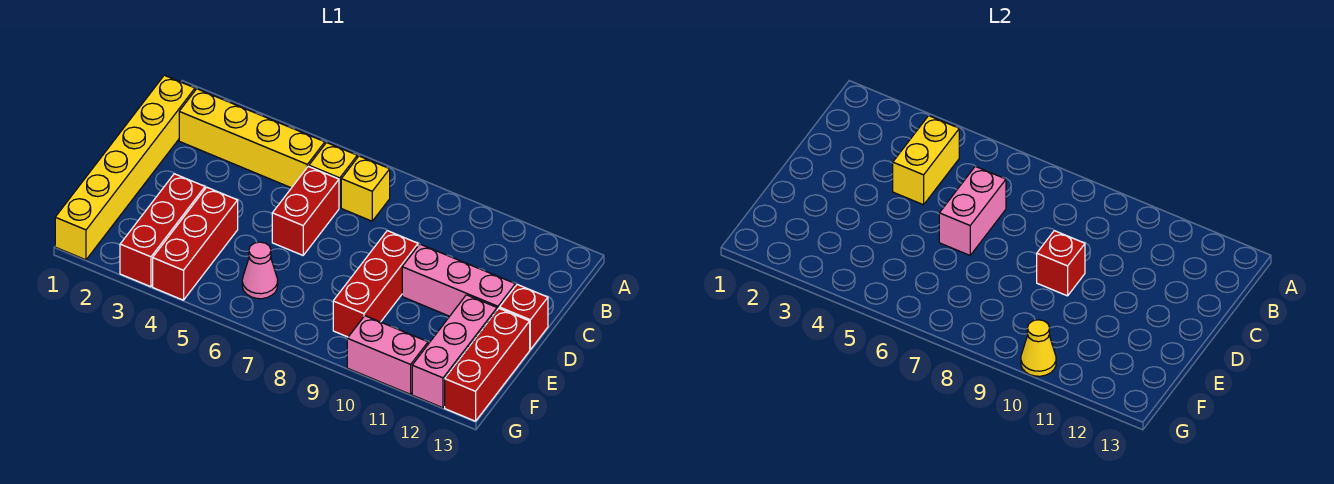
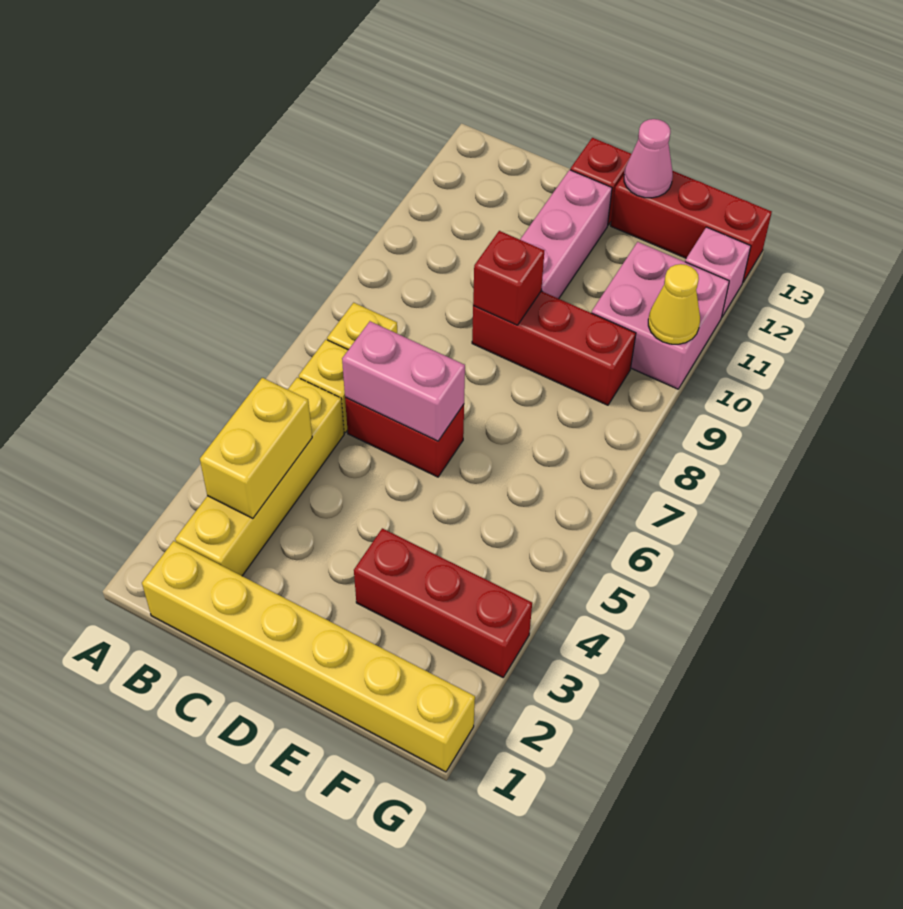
yellow brick B4:C4 level 2 -> yellow brick B3:B4 level 2
red brick E4:G4 level 1 -> none
pink brick E12:G12 level 1 -> pink brick G12 level 1
pink cone F6 level 1 -> pink cone E13 level 2
pink brick G10:G11 level 1 -> pink brick F10:G11 level 1

